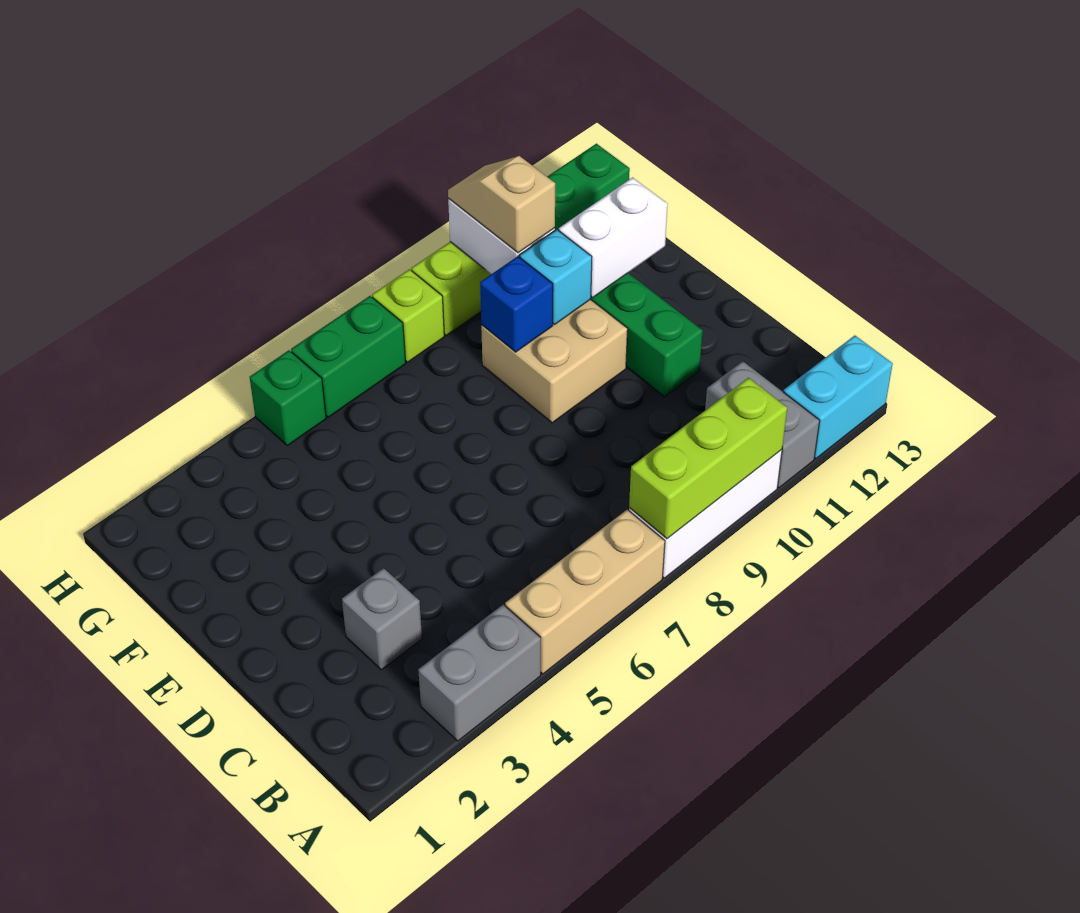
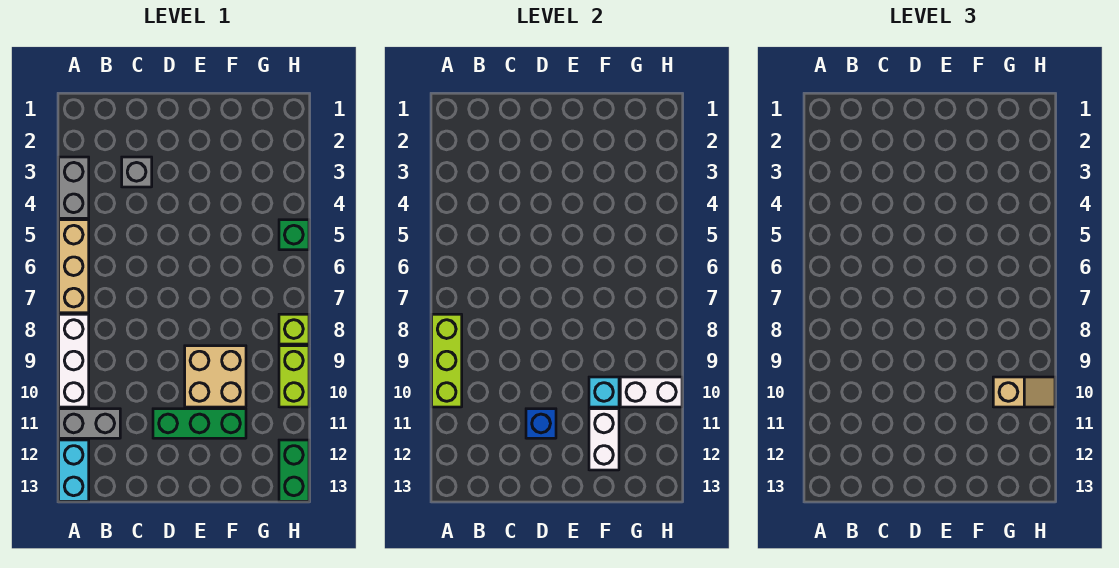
blue brick F9 level 2 -> blue brick D11 level 2
green brick H6:H7 level 1 -> none

